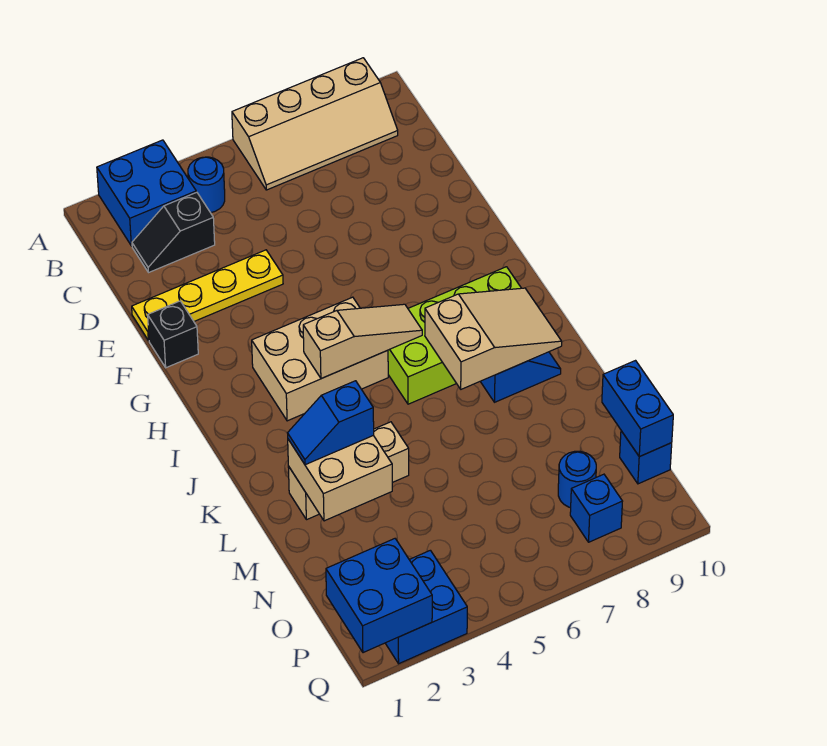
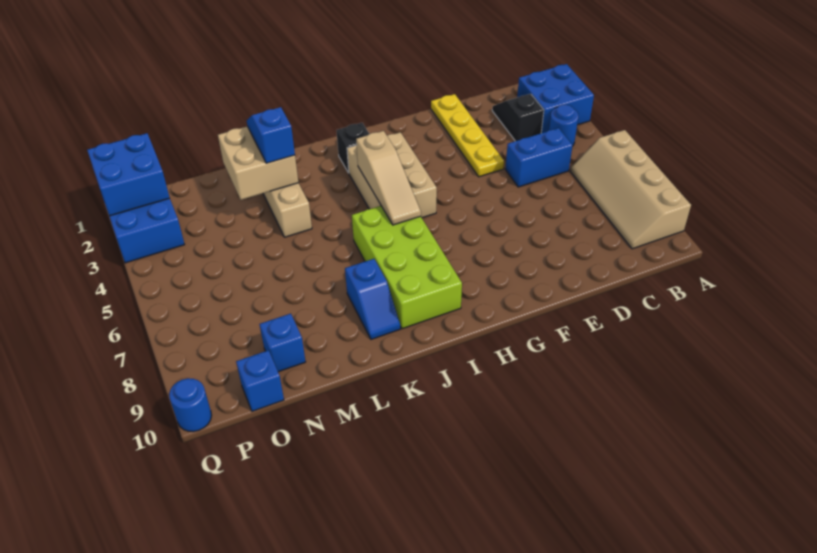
black brick F1 level 1 -> black brick I2 level 1
tan slope J7:K9 level 2 top 7 -> none
blue brick N10:O10 level 2 -> blue brick C5:D5 level 1
blue round brick O8 level 1 -> blue round brick Q10 level 1
blue brick P8 level 1 -> blue brick N9 level 1

